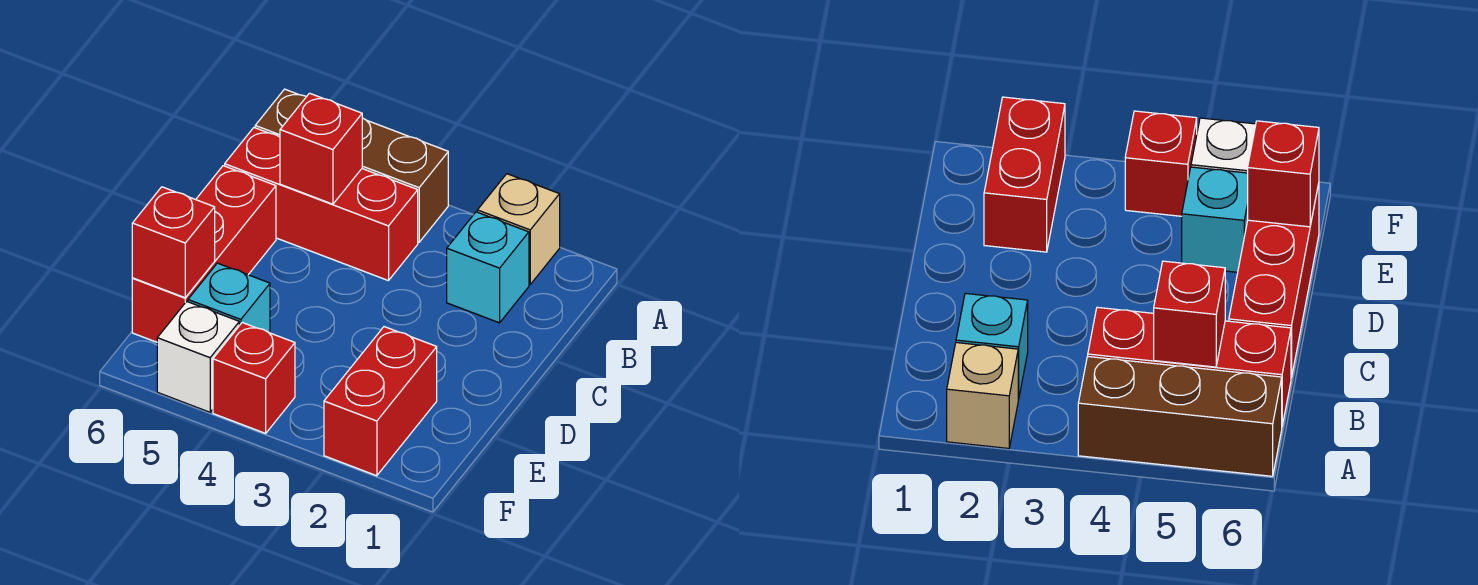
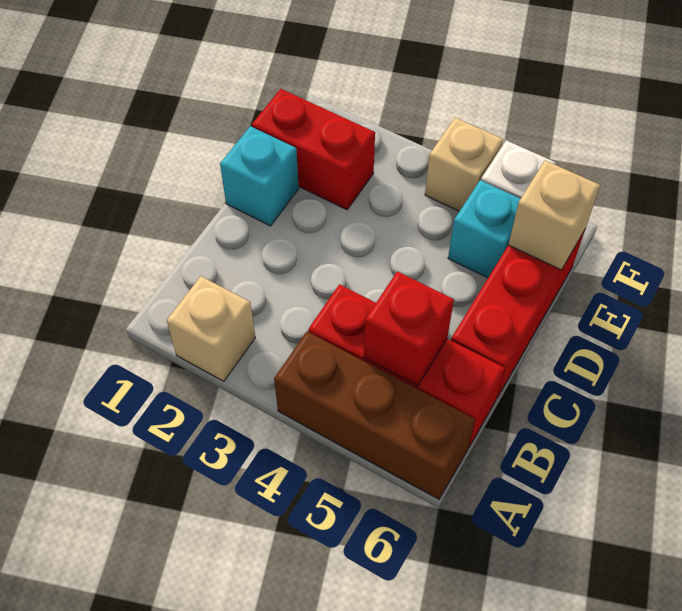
cyan brick B2 level 1 -> cyan brick D1 level 1
red brick E2:F2 level 1 -> red brick E1:E2 level 1
red brick E6 level 2 -> tan brick E6 level 2
red brick F4 level 1 -> tan brick F4 level 1

